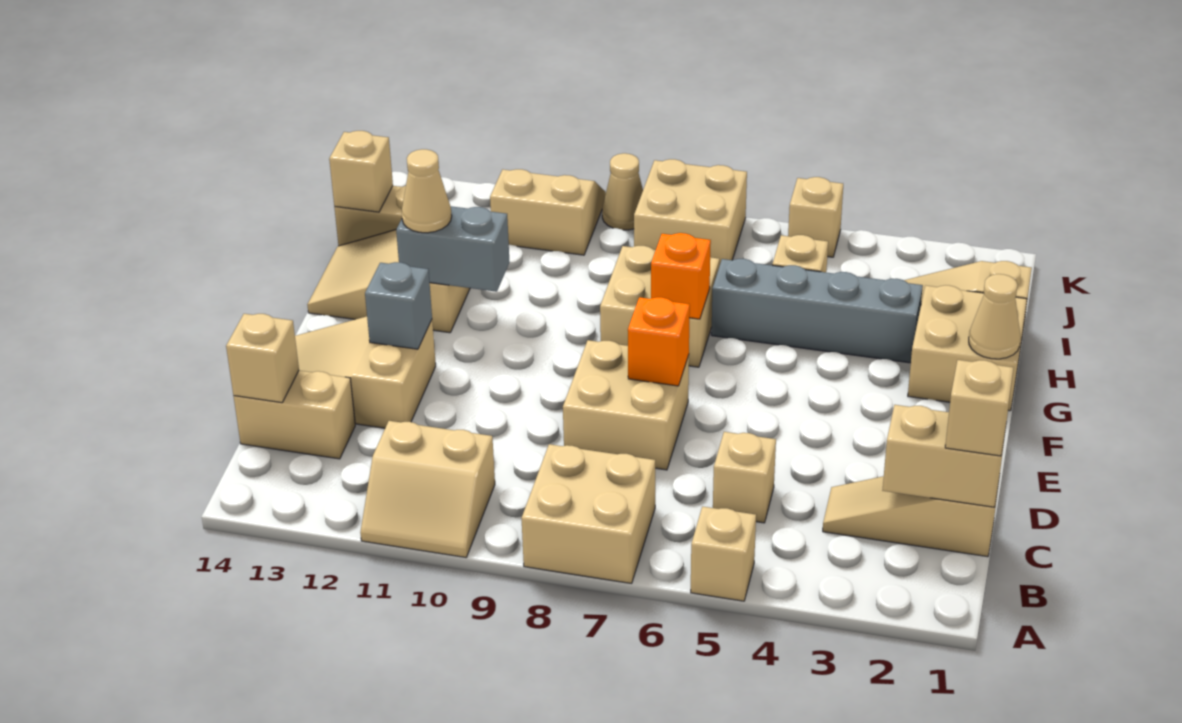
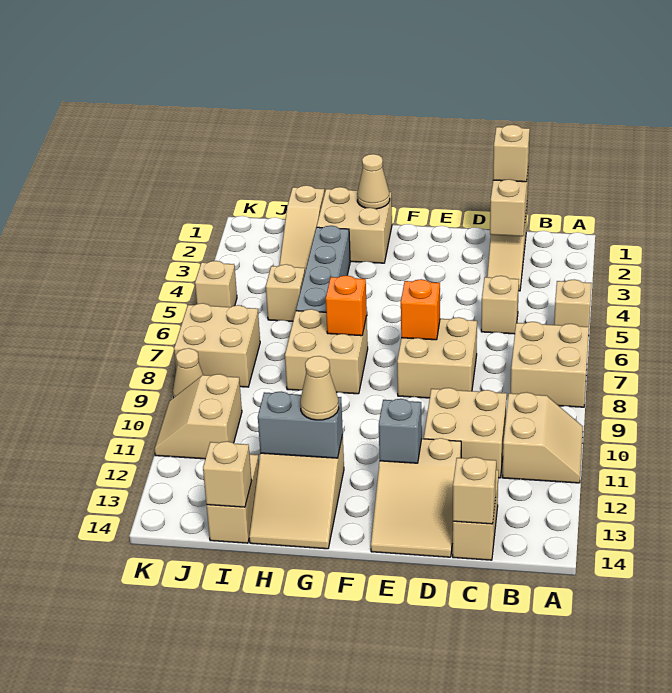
none -> tan brick C10:D11 level 1
grey brick G11:G12 level 2 -> grey brick G12:H12 level 2

